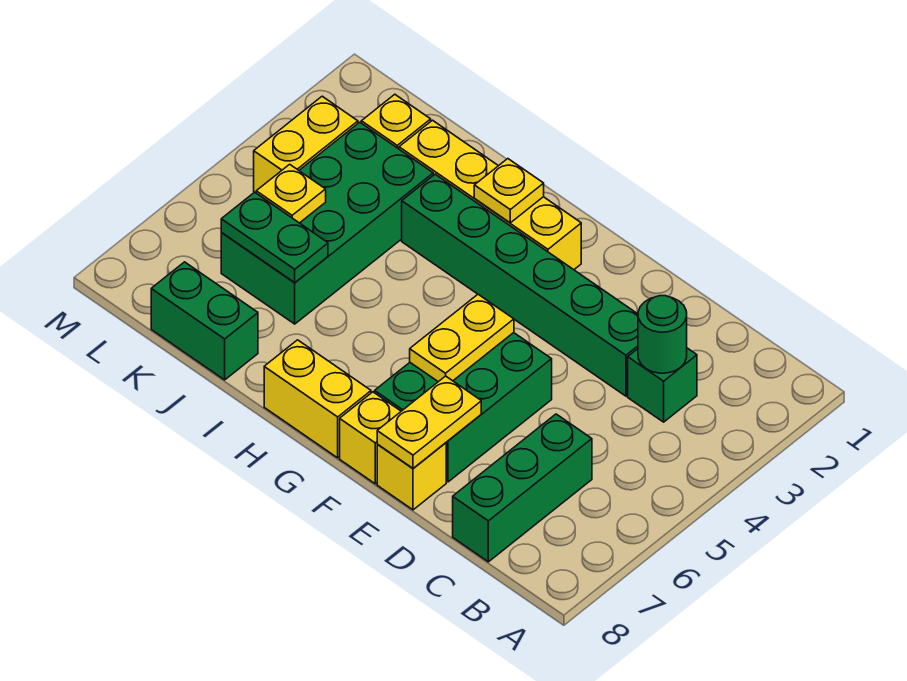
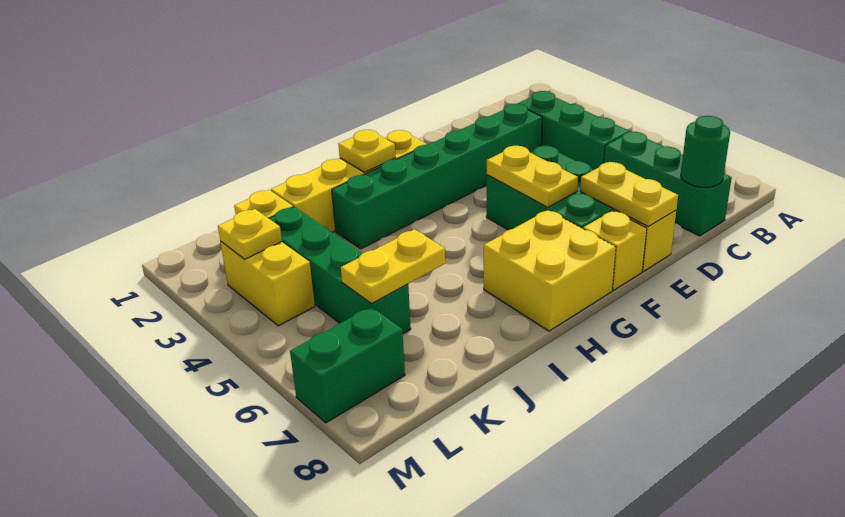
green brick C3 level 1 -> green brick C3:C5 level 1
green round brick C3 level 2 -> green round brick C8 level 2
yellow brick G8:H8 level 1 -> yellow brick G7:H8 level 1
green brick J3:K6 level 1 -> green brick K3:K6 level 1
green plate J6:K6 level 2 -> yellow plate J6:K6 level 2
green brick J8:K8 level 1 -> green brick L7:M7 level 1
yellow plate K5 level 2 -> yellow plate L3 level 2

